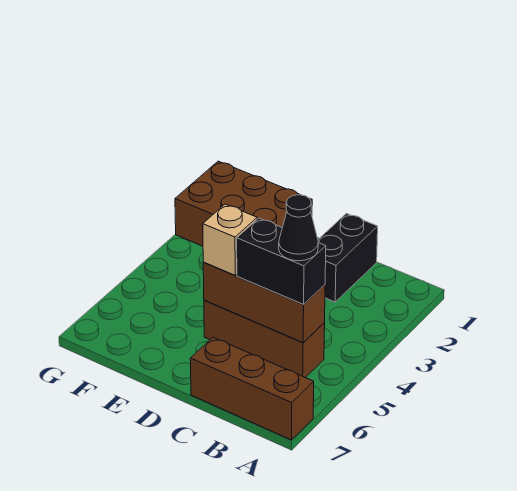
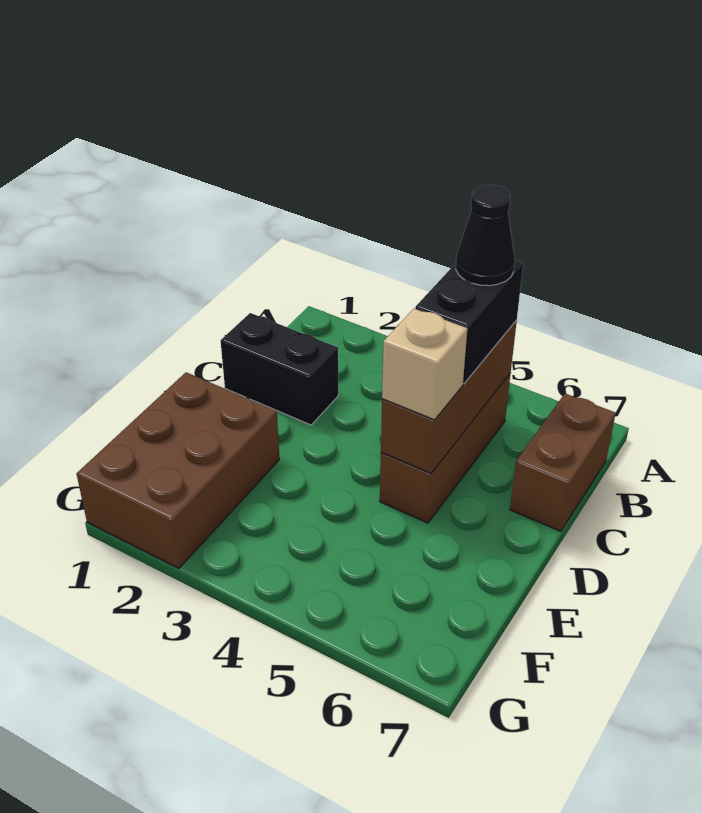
brown brick A7:C7 level 1 -> brown brick B7:C7 level 1

